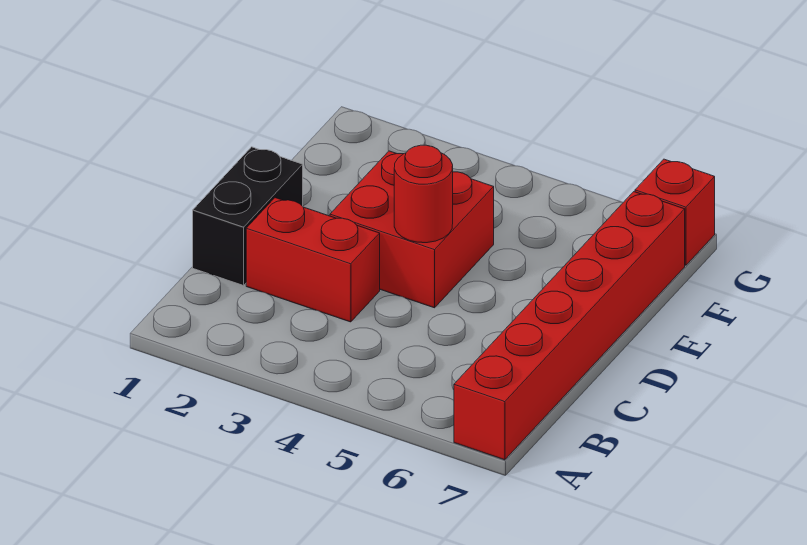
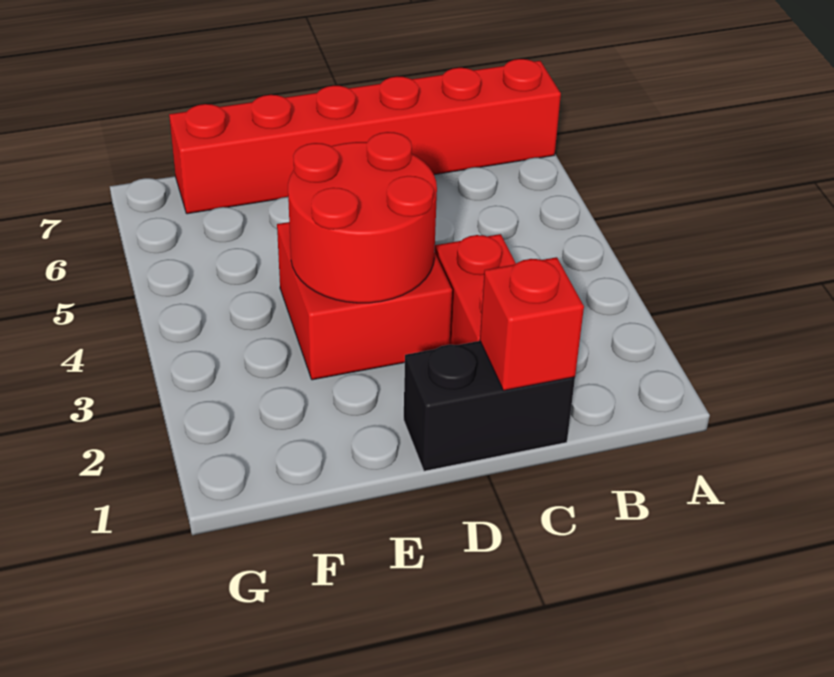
red round brick D4 level 2 -> red round brick D3:E4 level 2
red brick G7 level 1 -> red brick C1 level 2

